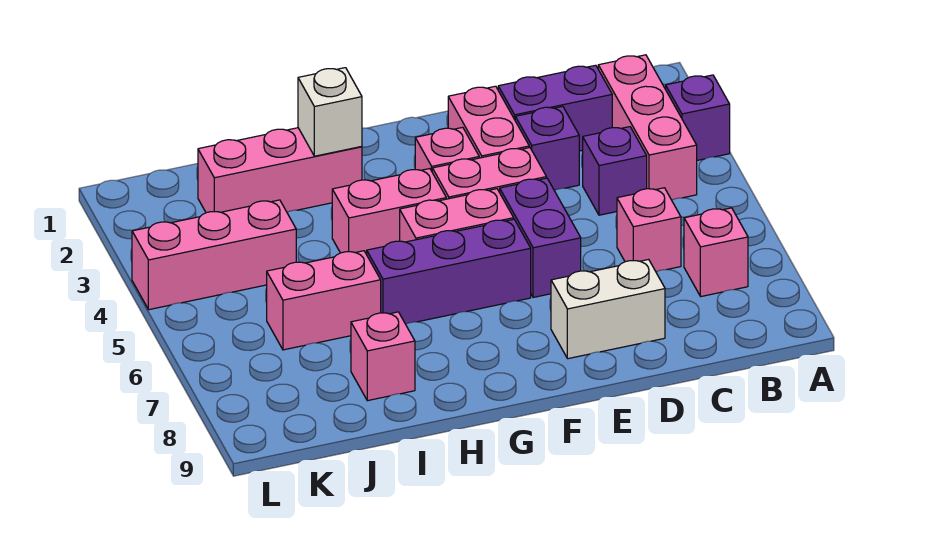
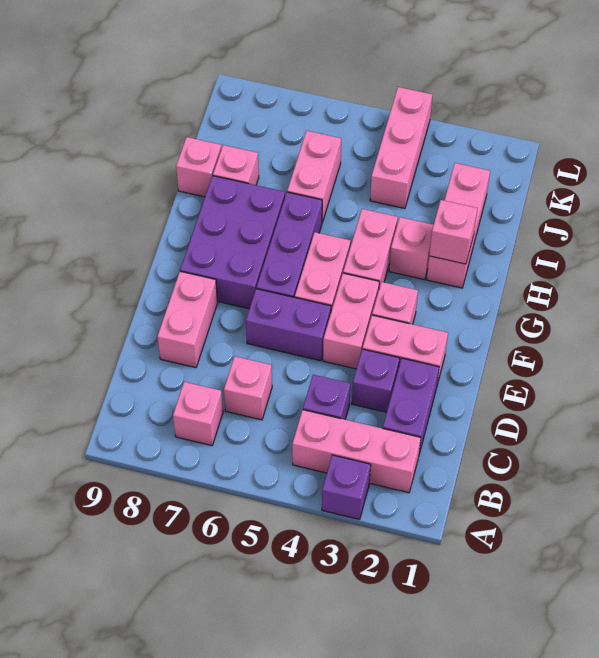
white brick D8:E8 level 1 -> pink brick D8:E8 level 1
none -> purple brick F7:H8 level 1
white brick H2 level 2 -> pink brick H2 level 2
none -> pink brick H3 level 1
none -> pink brick I9 level 1

